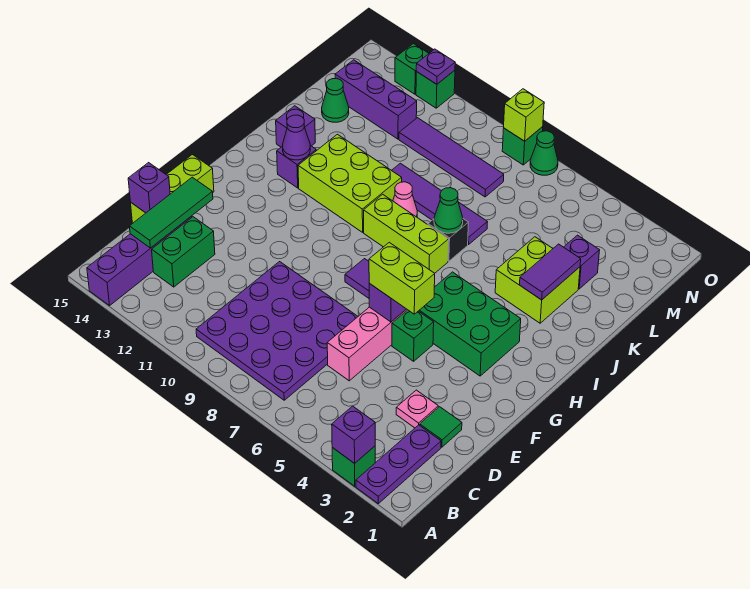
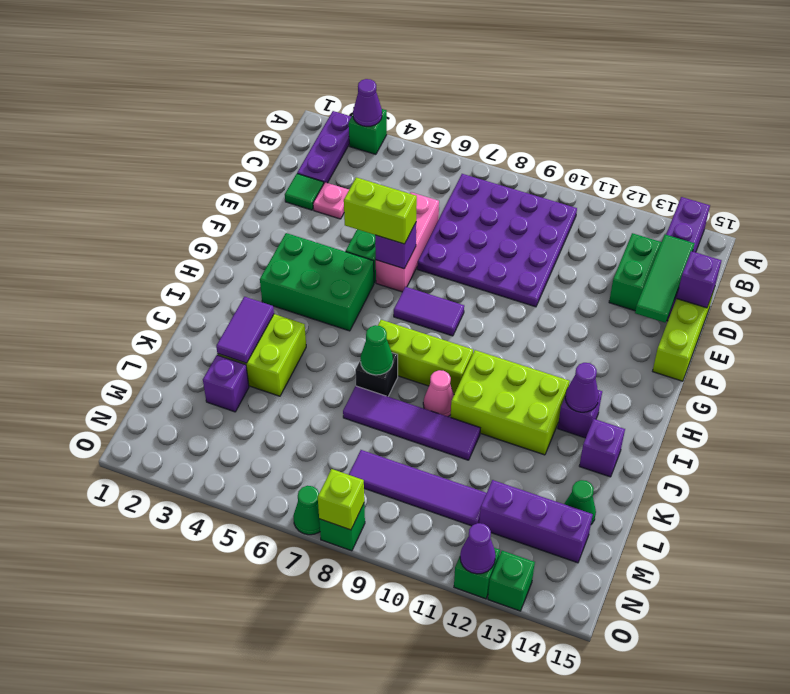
purple brick A3 level 2 -> purple cone A3 level 2
purple plate O12 level 2 -> purple cone O12 level 2

